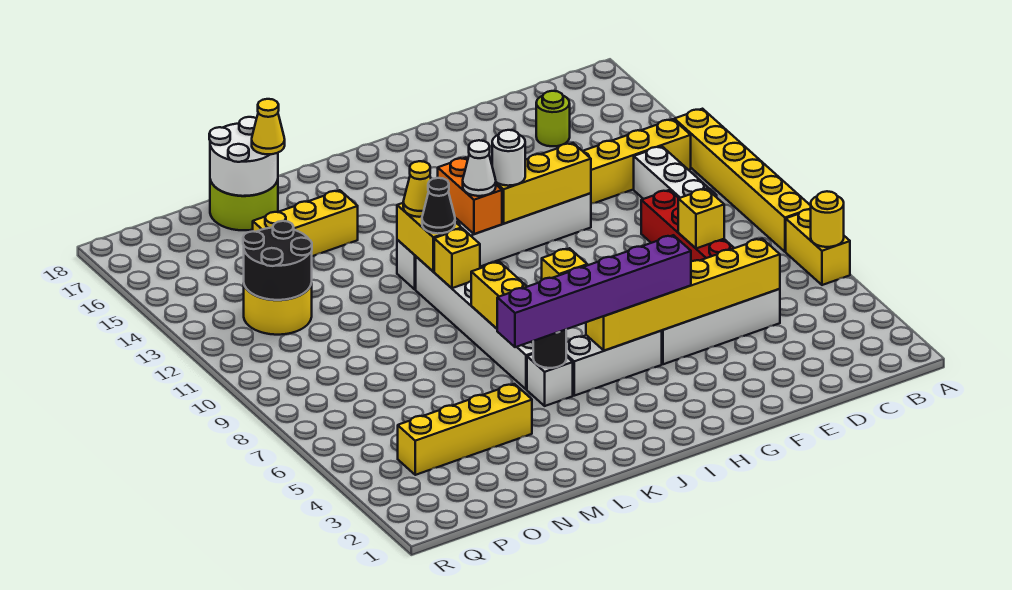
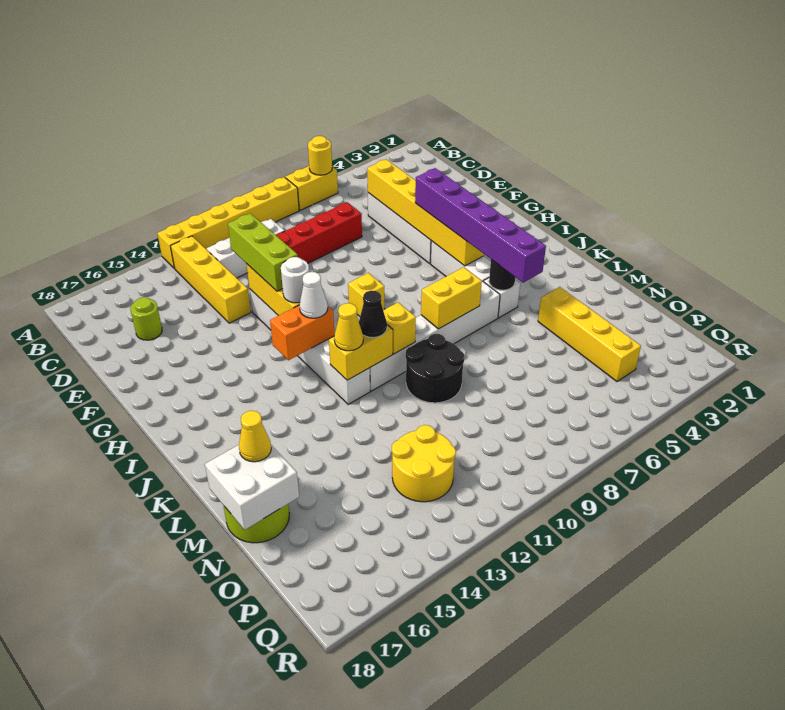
yellow brick D8 level 2 -> none
none -> lime brick E12:G12 level 3
yellow brick L15:N15 level 1 -> none
white round brick M17:N18 level 2 -> white brick M17:N18 level 2
black round brick O12:P13 level 2 -> black round brick L9:M10 level 1

